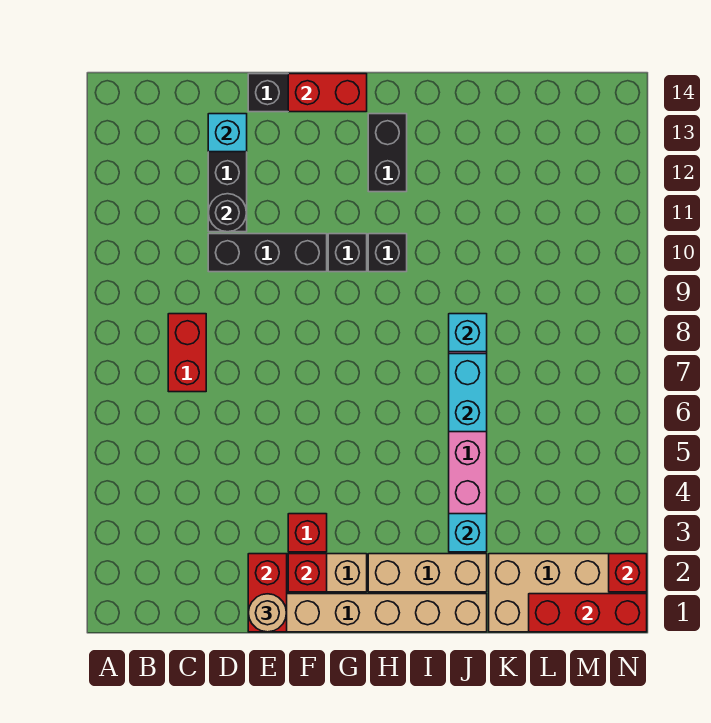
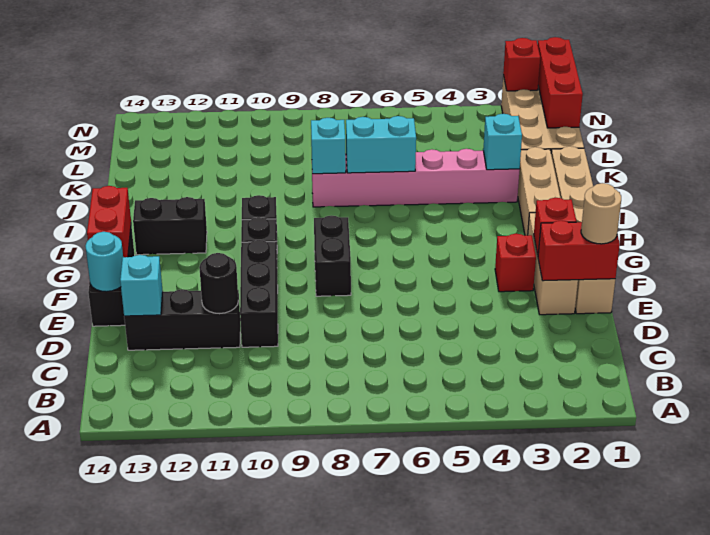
red brick C7:C8 level 1 -> none
none -> cyan round brick E14 level 2
none -> black brick F8:G8 level 1

